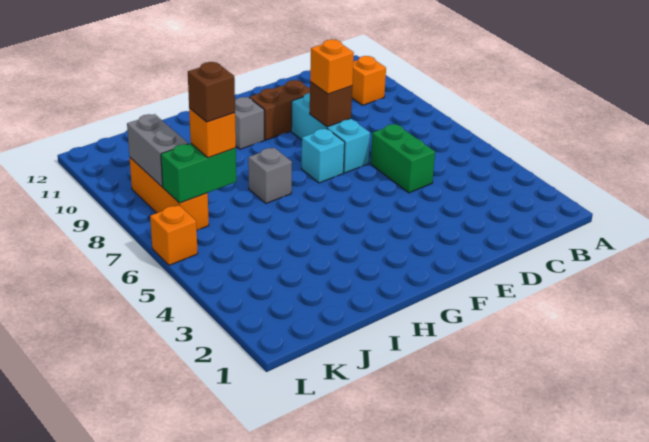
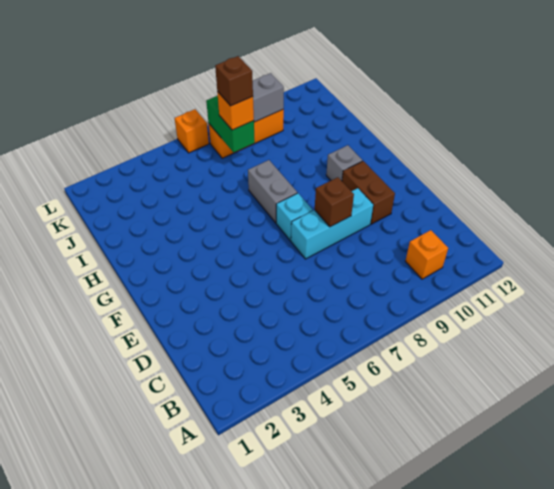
green brick D5:D6 level 1 -> none
orange brick E8 level 3 -> none
grey brick H7 level 1 -> grey brick G7:H7 level 1

